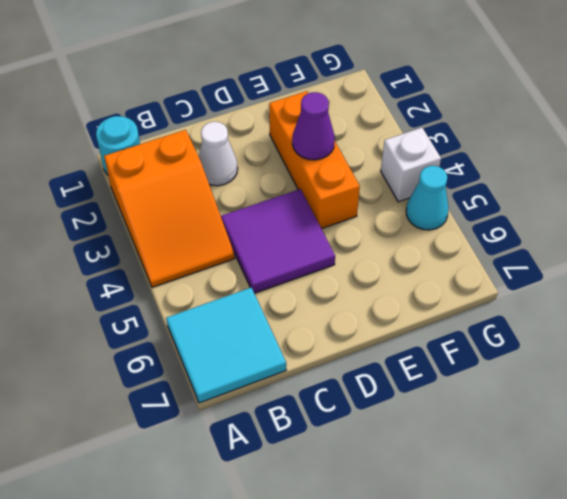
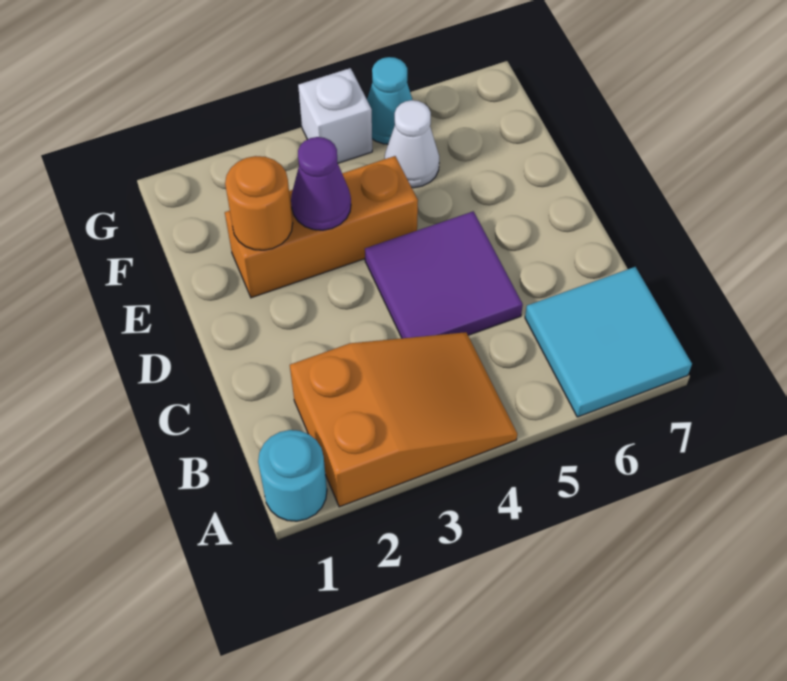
white cone C2 level 1 -> white cone F5 level 1
none -> orange round brick E2 level 2

